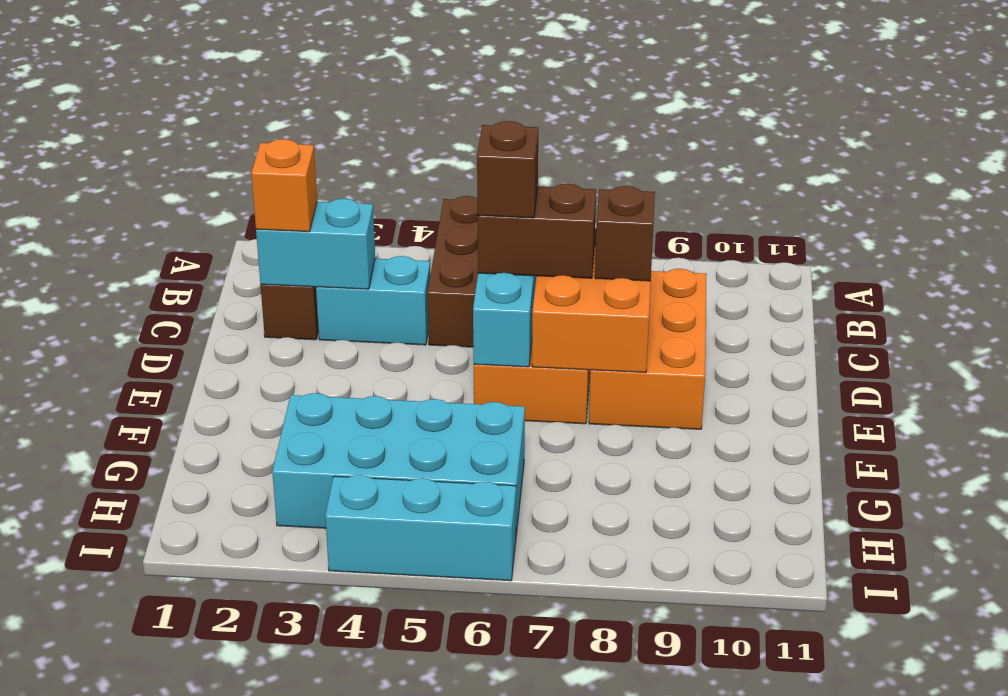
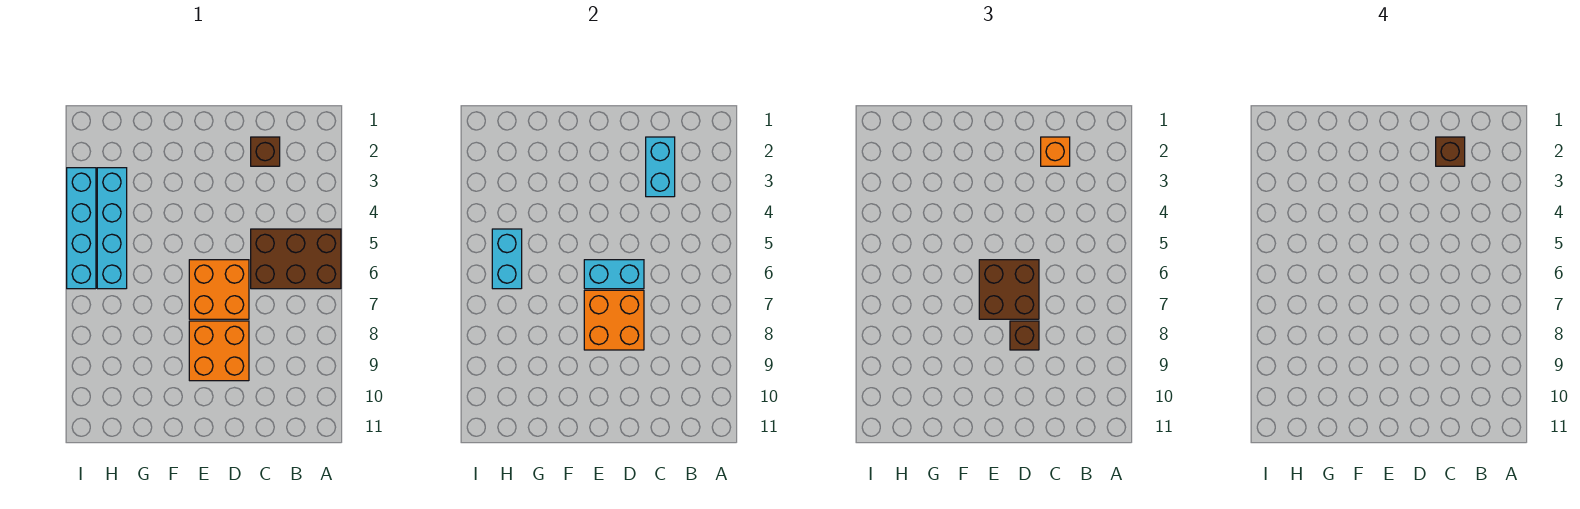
cyan brick C3:C4 level 1 -> cyan brick H5:H6 level 2
orange brick C8:E9 level 1 -> orange brick D8:E9 level 1
brown brick D6:D7 level 3 -> brown brick D6:E7 level 3
brown brick D6 level 4 -> brown brick C2 level 4
cyan brick G3:H6 level 1 -> cyan brick H3:H6 level 1
cyan brick I4:I6 level 1 -> cyan brick I3:I6 level 1

